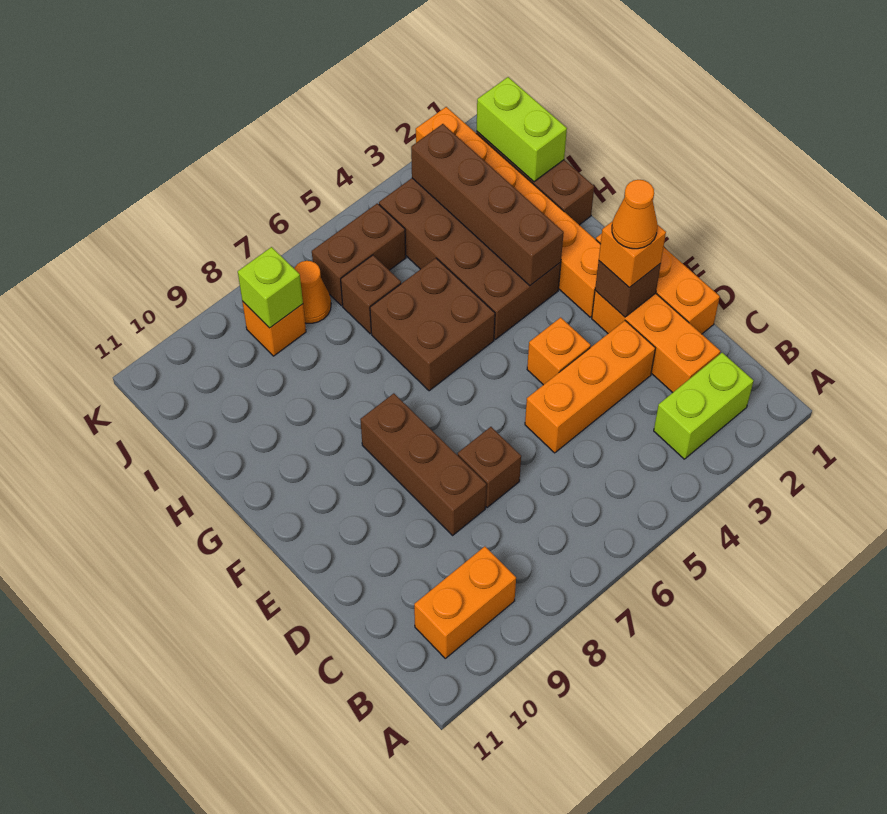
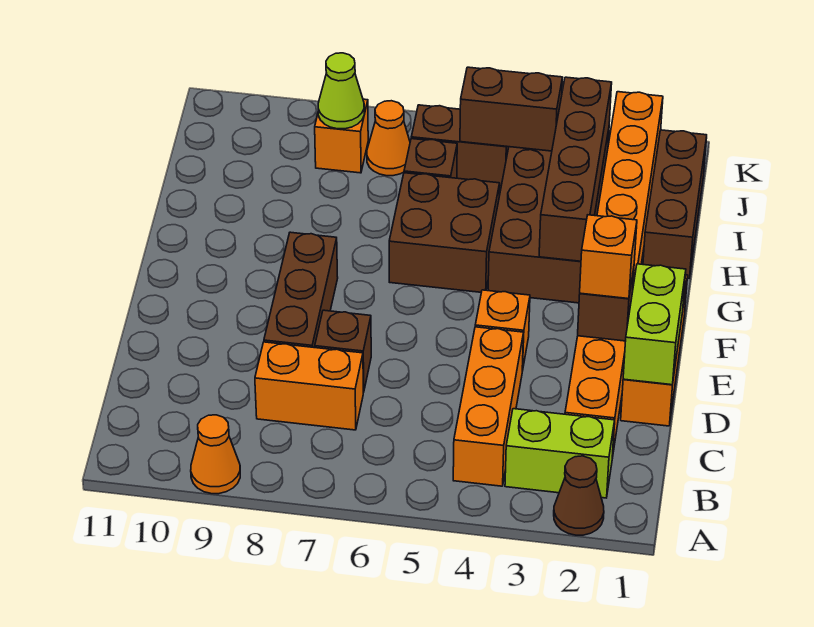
none -> brown cone A2 level 1
orange brick B9:B10 level 1 -> orange brick C7:C8 level 1
orange brick D3:D5 level 1 -> orange brick B4:D4 level 1
orange cone E2 level 4 -> orange cone A9 level 1
lime brick I1:J1 level 2 -> lime brick D1:E1 level 2
none -> brown brick J4:J5 level 2
lime brick J8 level 2 -> lime cone J8 level 2

